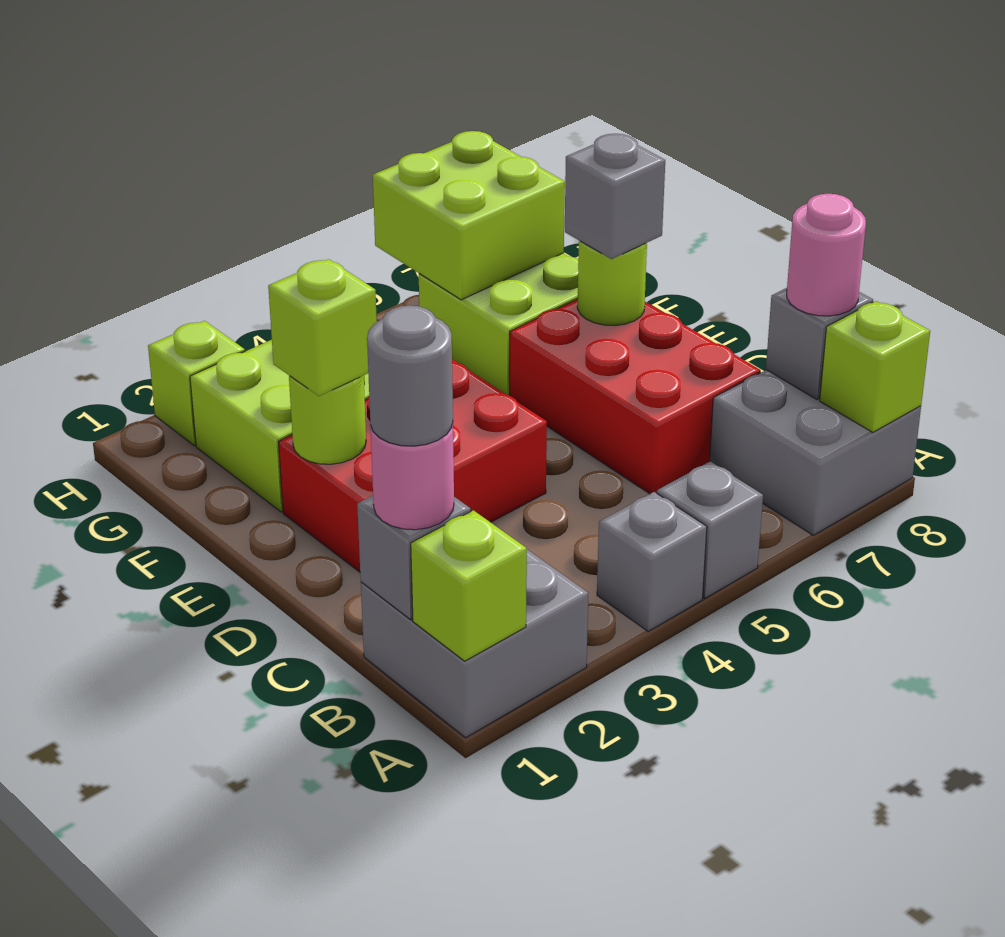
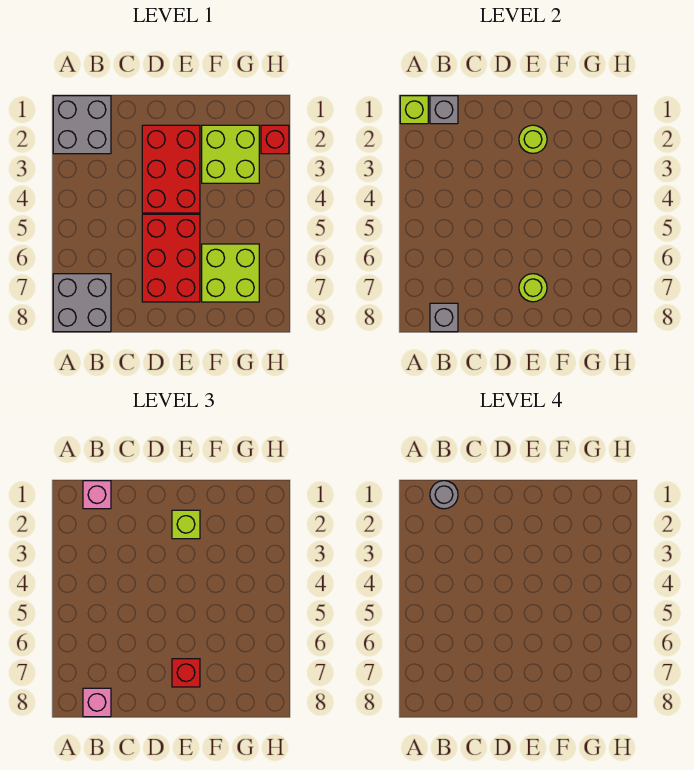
grey brick A4 level 1 -> none
grey brick A5 level 1 -> none
lime brick A8 level 2 -> none
pink round brick B1 level 3 -> pink brick B1 level 3
pink round brick B8 level 3 -> pink brick B8 level 3
red brick C6:E7 level 1 -> red brick D5:E7 level 1
grey brick E7 level 3 -> red brick E7 level 3
lime brick G6:H7 level 2 -> none
lime brick H2 level 1 -> red brick H2 level 1

